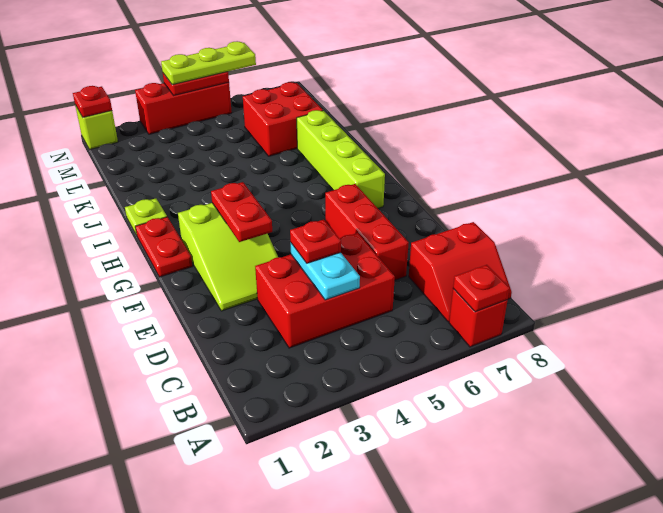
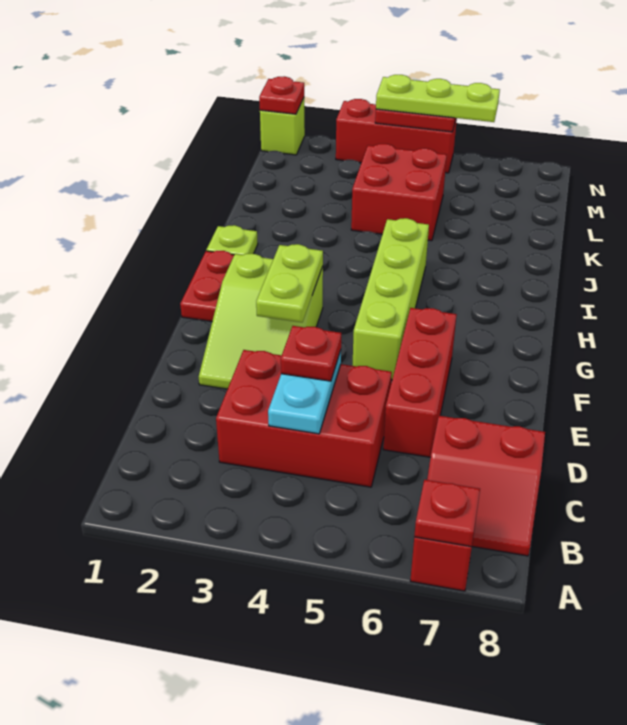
red plate F3:G3 level 2 -> lime plate F3:G3 level 2
lime brick G7:J7 level 1 -> lime brick F5:I5 level 1
red brick K6:L7 level 1 -> red brick K4:L5 level 1

